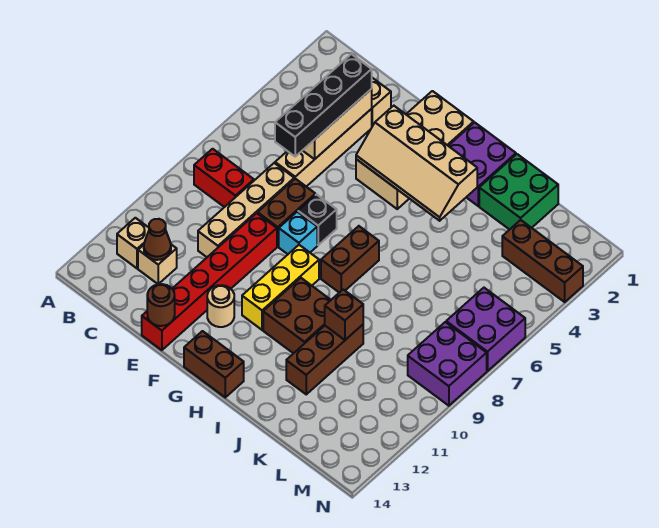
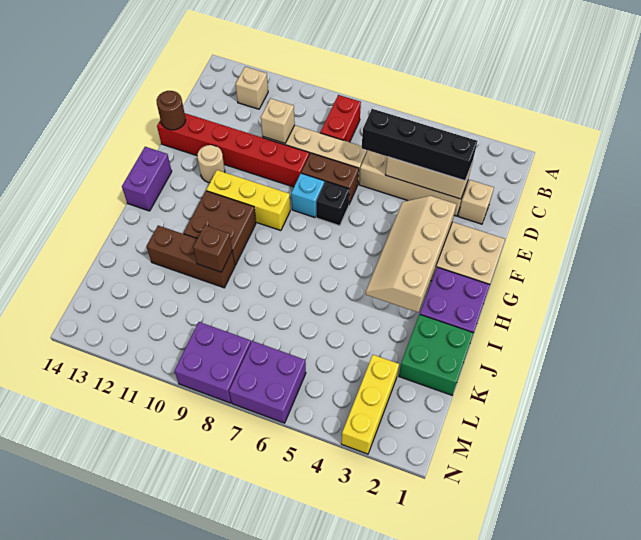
tan brick C12 level 1 -> tan brick D10 level 2
brown cone C12 level 2 -> none
brown brick G14:H14 level 1 -> purple brick G14:H14 level 1
brown brick H7:H8 level 1 -> none
brown brick L3:N3 level 1 -> yellow brick L3:N3 level 1

